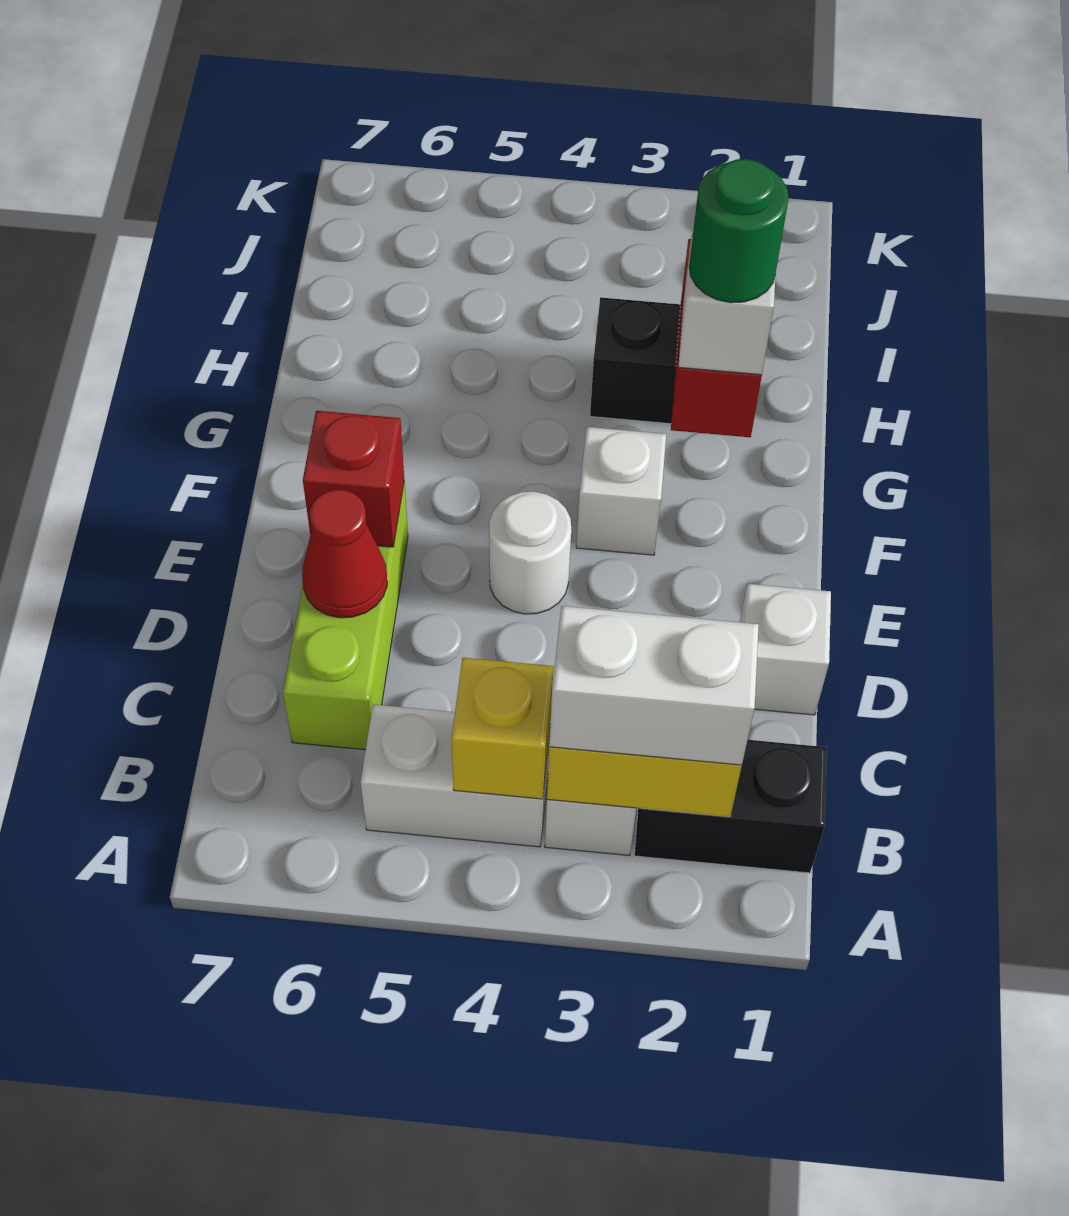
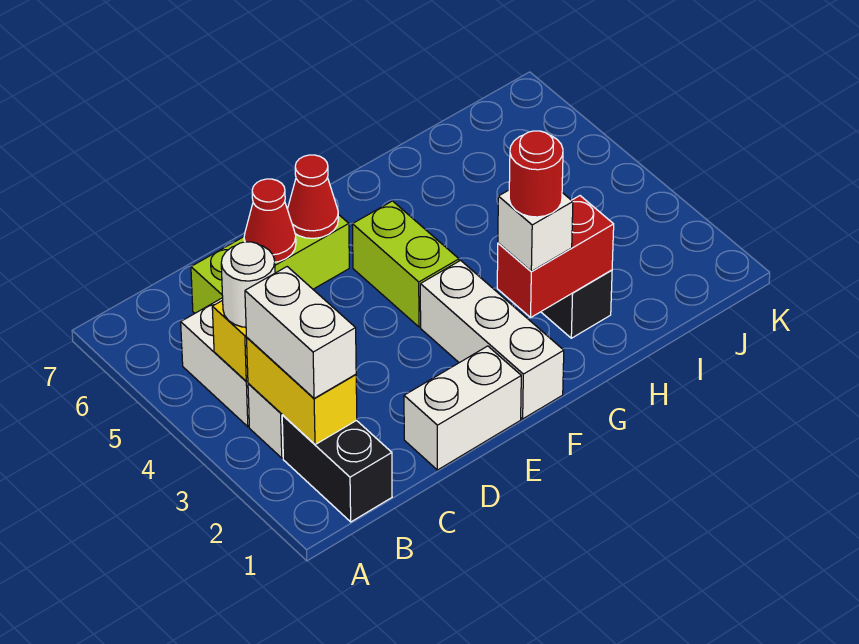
white brick D1 level 1 -> white brick D1:E1 level 1
white round brick E4 level 1 -> white round brick B4 level 3
red brick E6 level 2 -> red cone E6 level 2
white brick F3 level 1 -> white brick F1:F3 level 1
none -> lime brick F4:F5 level 1
green round brick G2 level 4 -> red round brick G2 level 4

